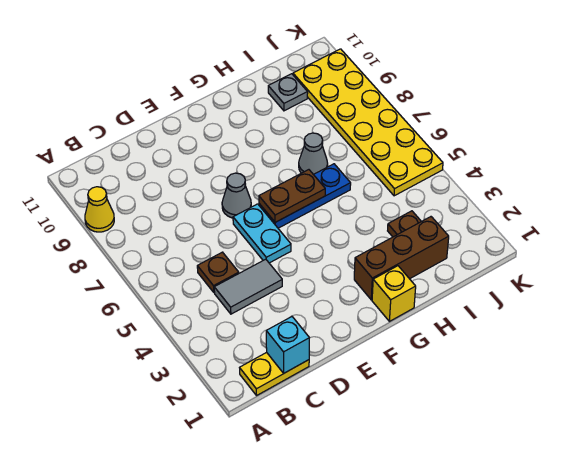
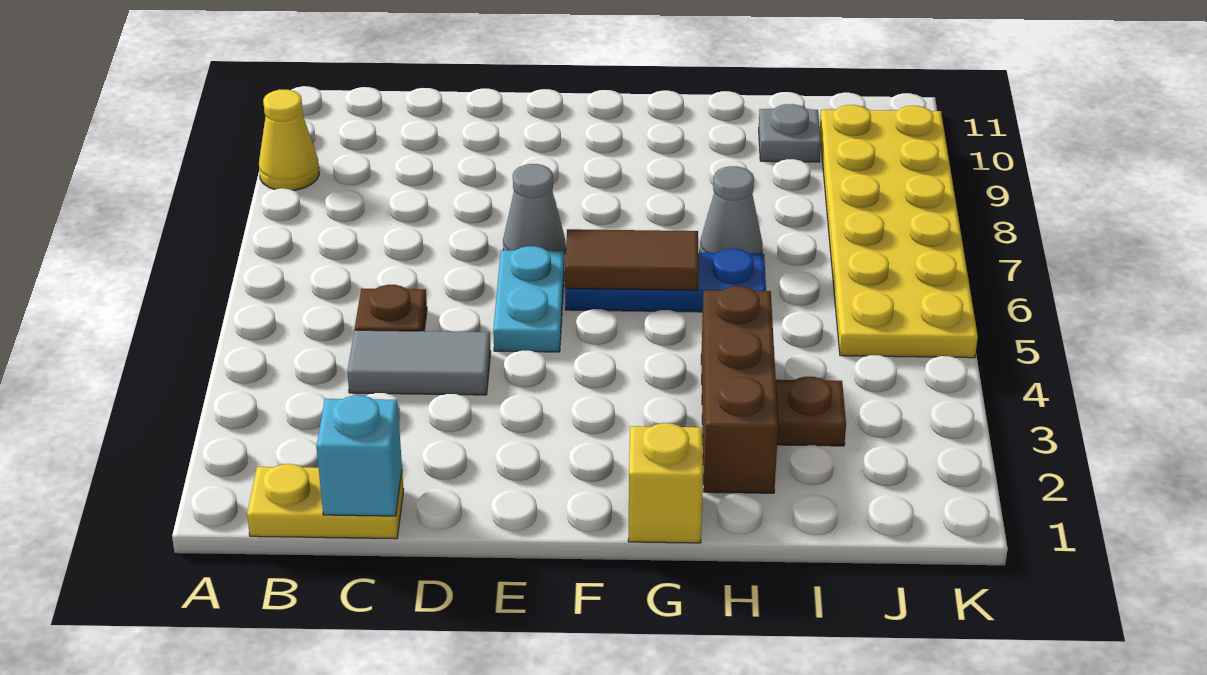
brown plate F6:G6 level 2 -> brown tile F6:G6 level 2
brown brick G2:I2 level 1 -> brown brick H2:H4 level 1

